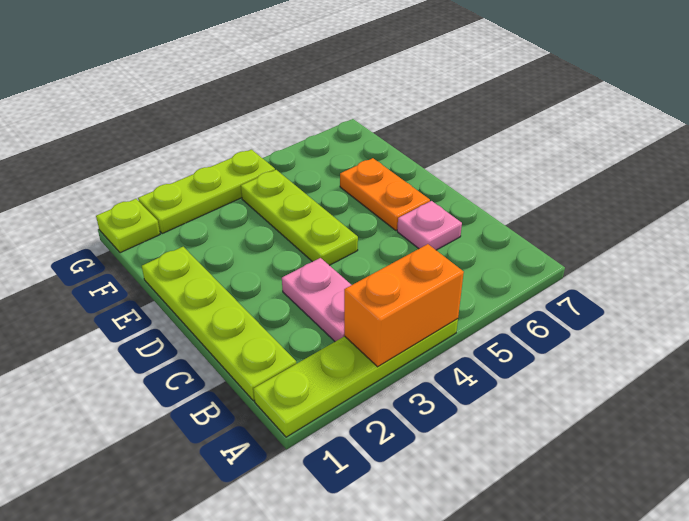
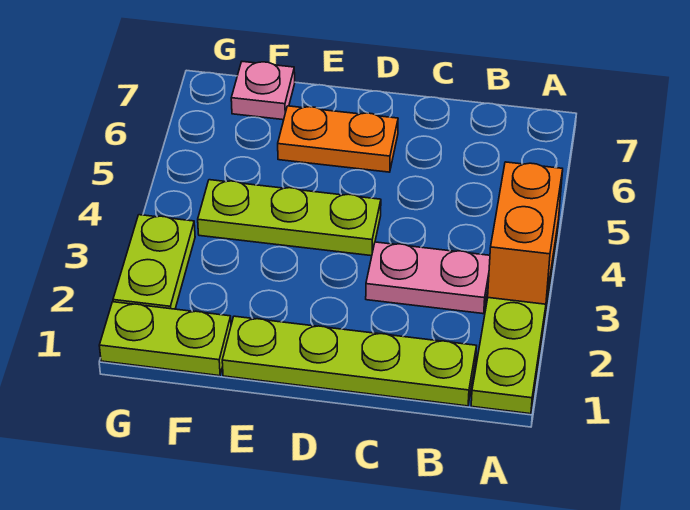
pink plate C6 level 1 -> pink plate F7 level 1
lime plate G1 level 1 -> lime plate F1:G1 level 1
lime plate G2:G4 level 1 -> lime plate G2:G3 level 1

